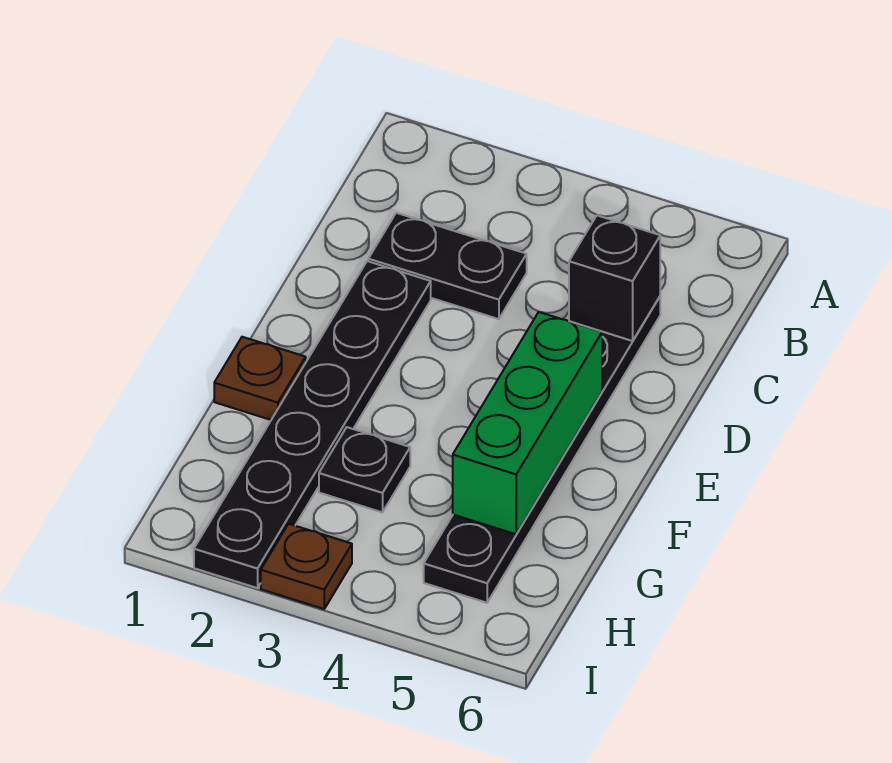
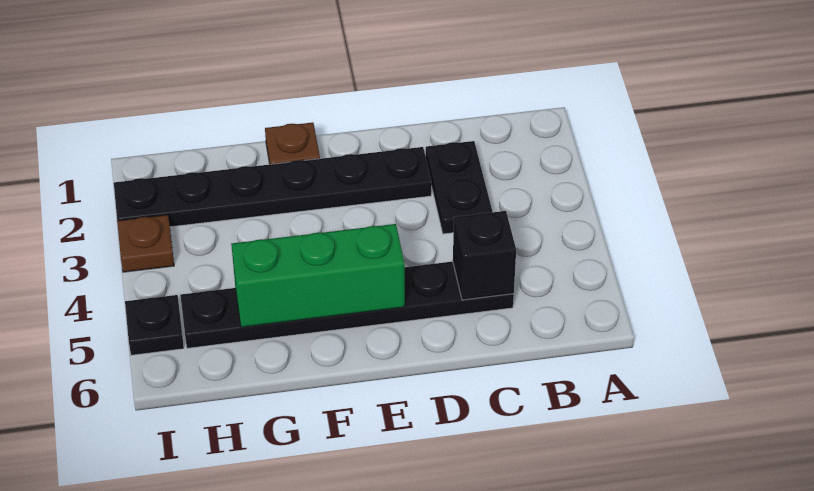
black plate G3 level 1 -> black plate I5 level 1

